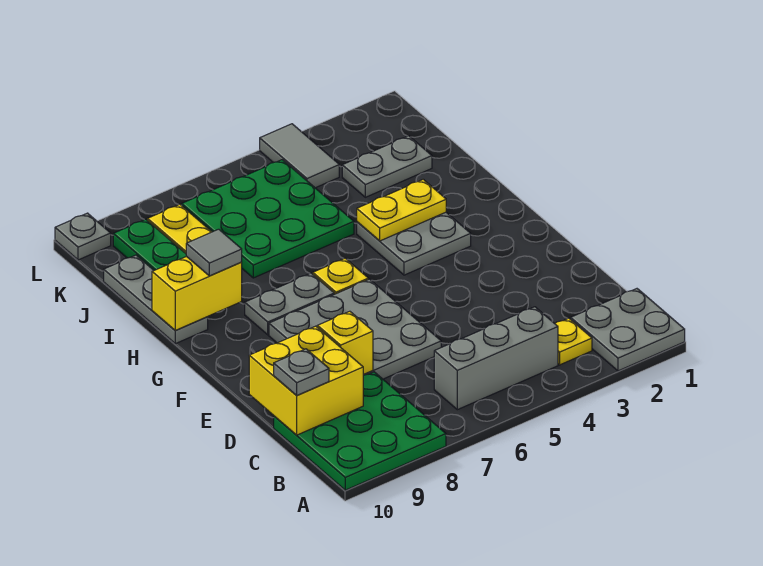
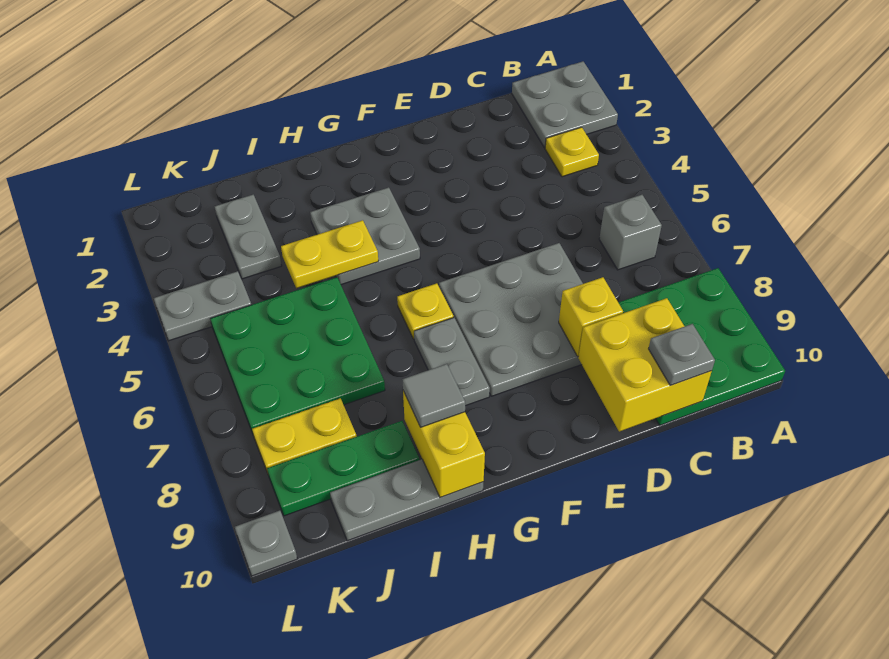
grey brick B4:B6 level 1 -> grey brick B6 level 1
yellow plate H3:H4 level 2 -> yellow plate H4:I4 level 2
grey tile K4:L4 level 1 -> grey plate K4:L4 level 1

